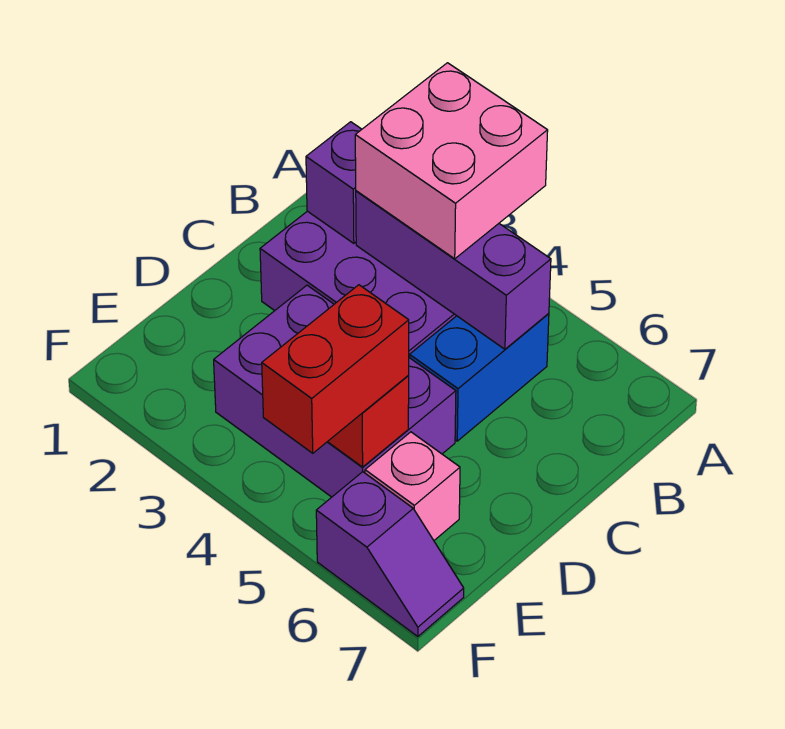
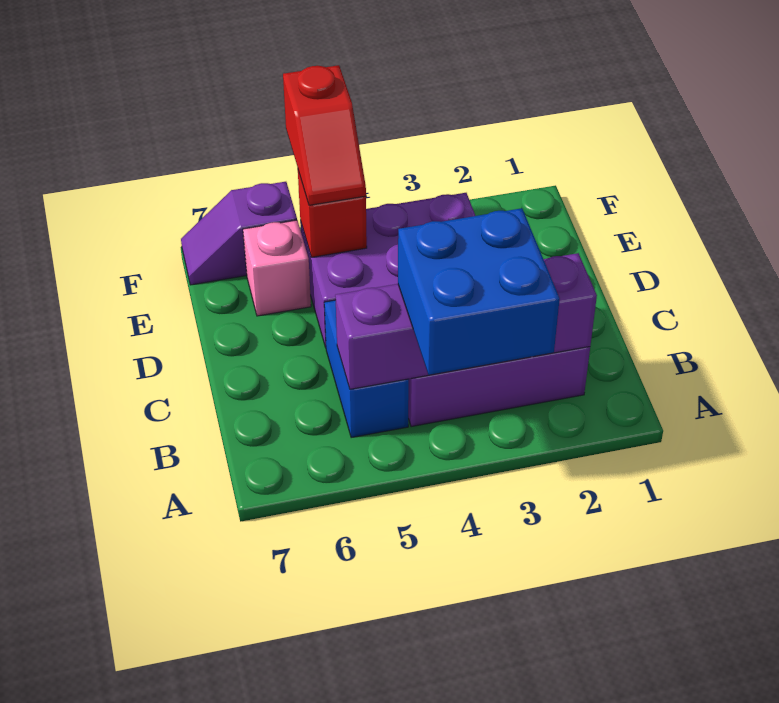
pink brick A3:B4 level 3 -> blue brick A3:B4 level 3
red brick E5:F5 level 3 -> red slope E5:F5 level 3 top F

